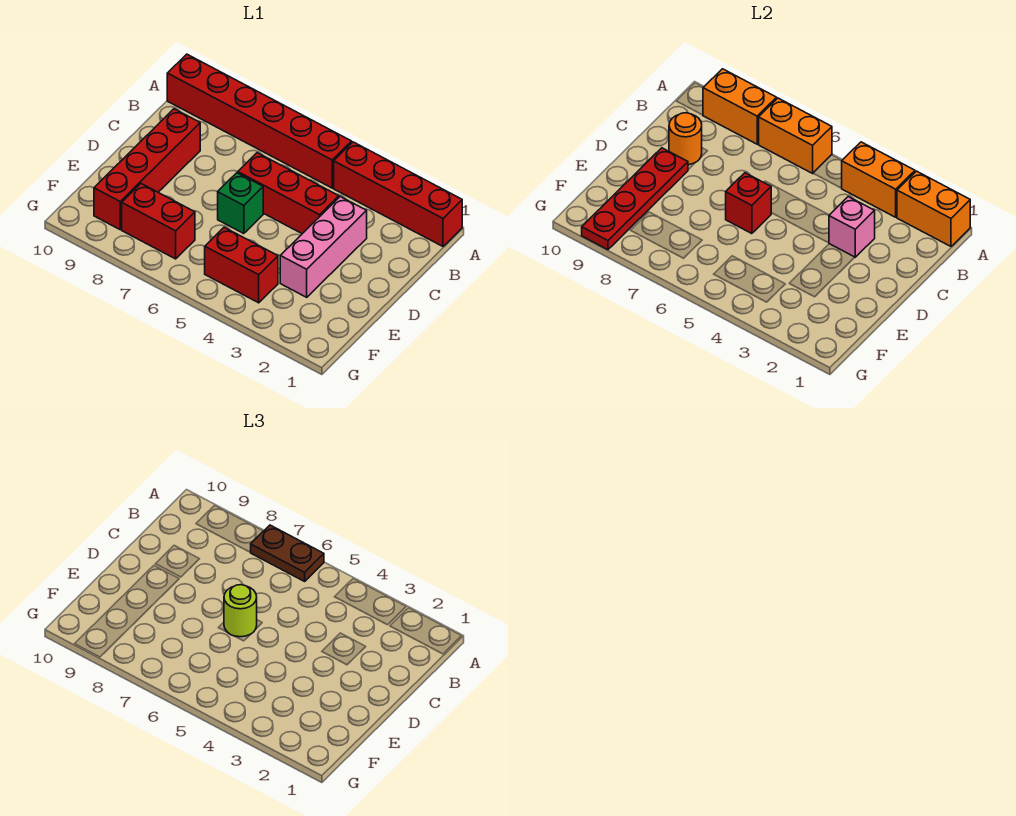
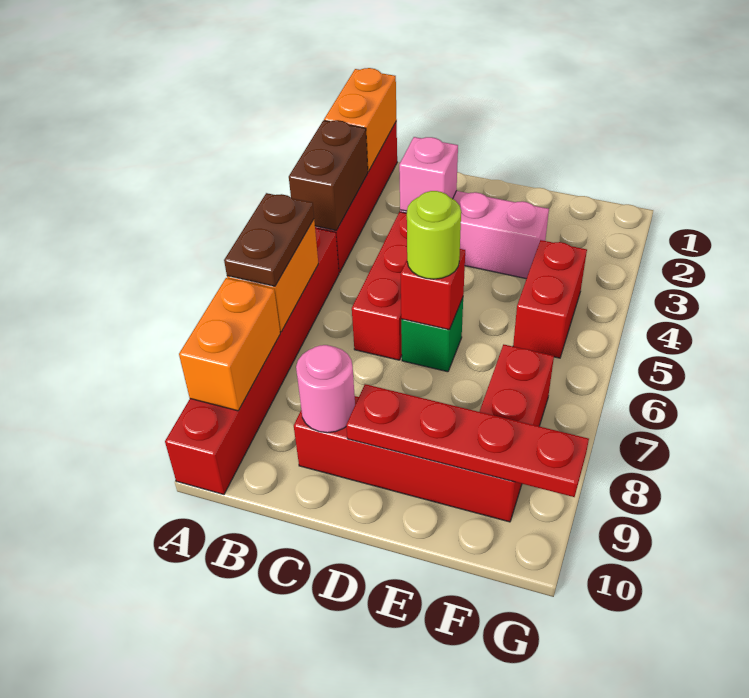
orange brick A3:A4 level 2 -> brown brick A3:A4 level 2
orange round brick C9 level 2 -> pink round brick C9 level 2

